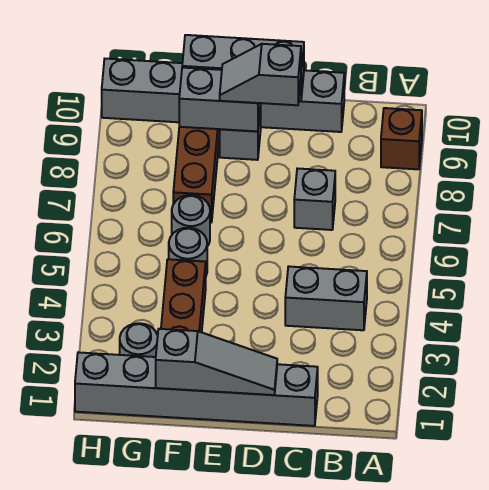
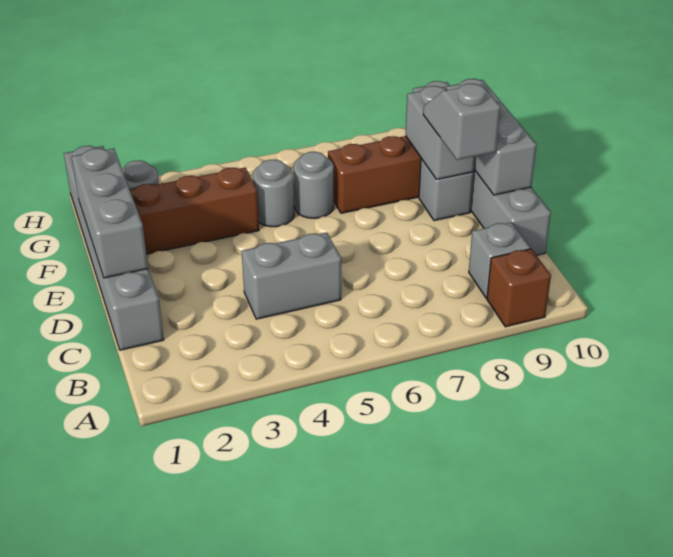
grey brick B4:C4 level 1 -> grey brick C4:C5 level 1
grey brick C7 level 1 -> grey brick B9 level 1
grey slope D1:F1 level 2 top F -> grey brick D1:F1 level 2

